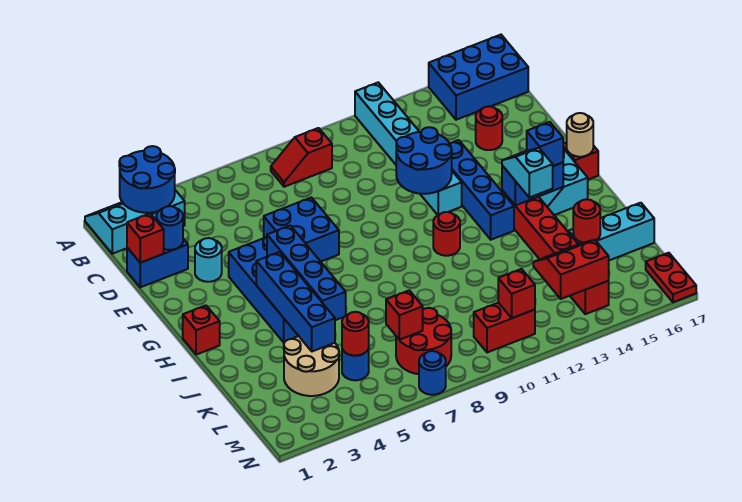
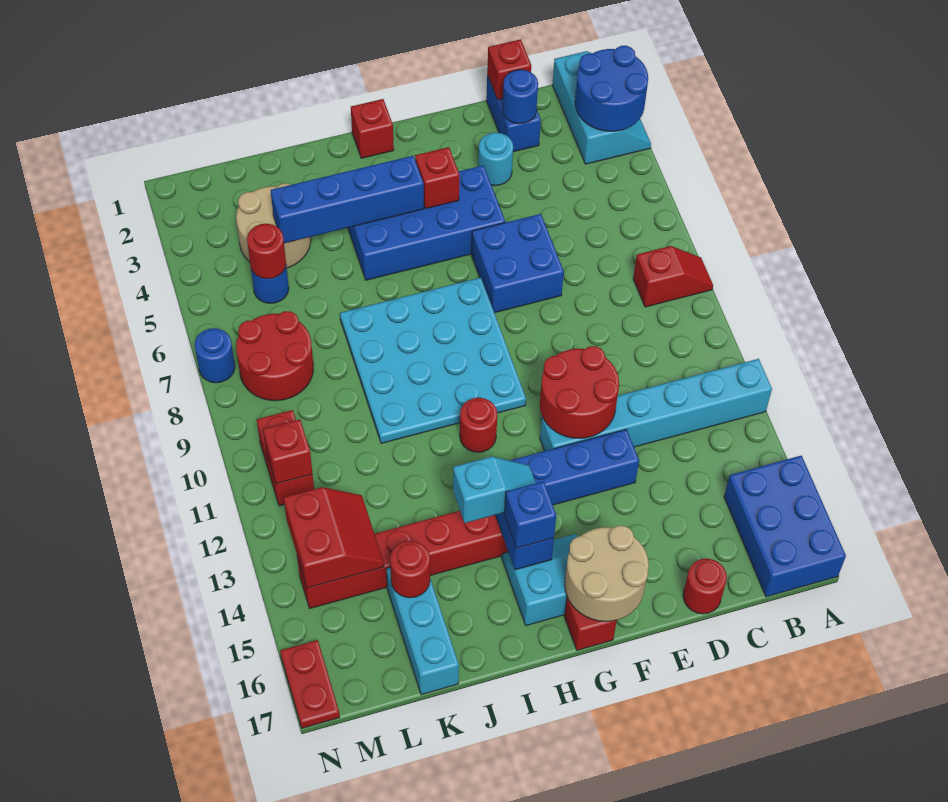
red slope B8:B9 level 1 top 9 -> red slope A8:B8 level 1 top B
red round brick D15 level 1 -> red round brick D17 level 1
blue round brick E11:F12 level 2 -> red round brick E11:F12 level 2
blue brick G5:J5 level 2 -> none
none -> cyan plate G7:J10 level 1
tan round brick G17 level 2 -> tan round brick F16:G17 level 2
red brick L7 level 2 -> red brick G4 level 2
red plate M17:N17 level 1 -> red plate N16:N17 level 1

